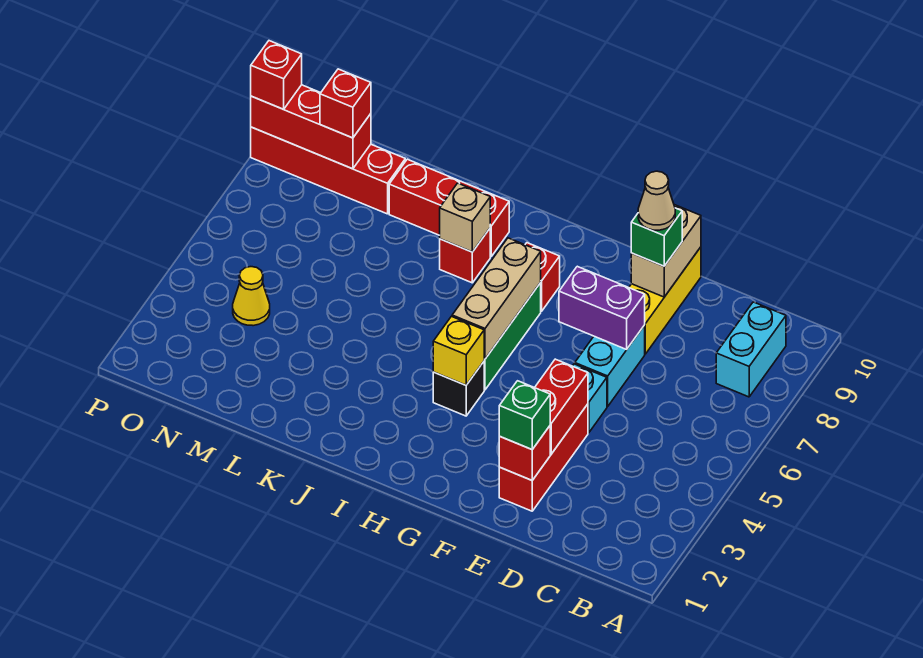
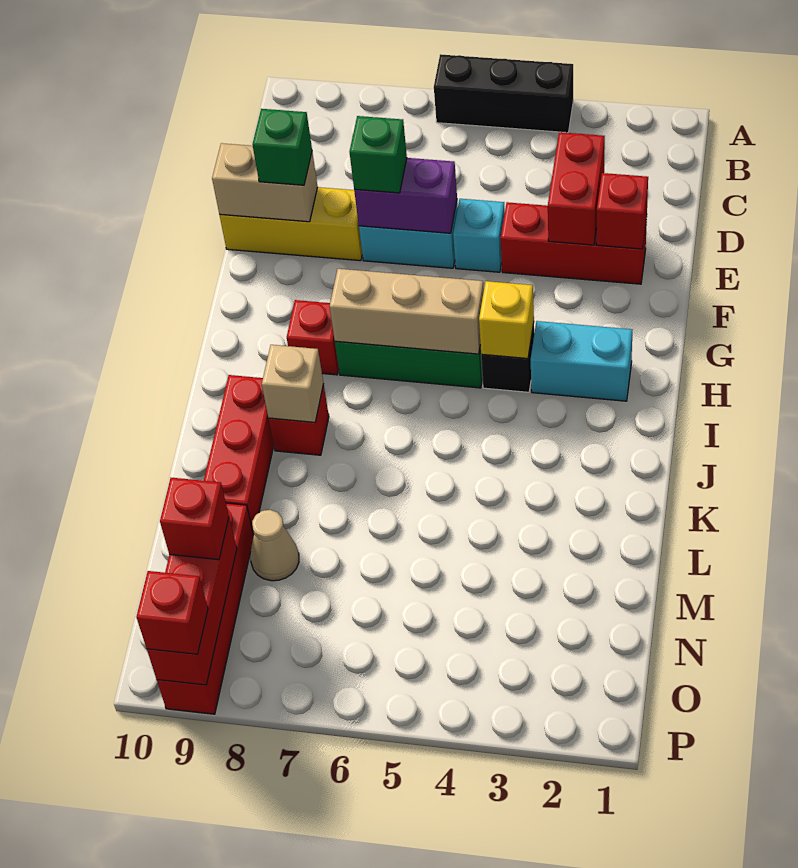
none -> black brick A4:A6 level 1
cyan brick B8:B9 level 1 -> cyan brick H2:H3 level 1
green brick E2 level 3 -> green brick E7 level 3
red brick E3:E4 level 2 -> red brick D3:E3 level 2
purple brick E7:F7 level 2 -> purple brick E6:E7 level 2
tan cone E9 level 4 -> tan cone M8 level 1
yellow cone N4 level 1 -> none

